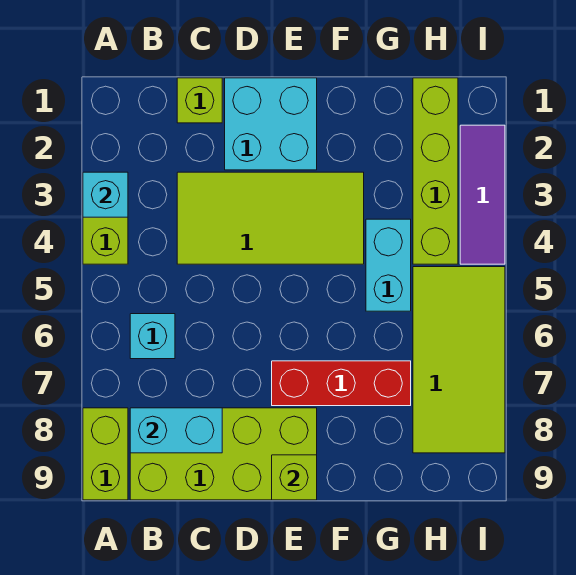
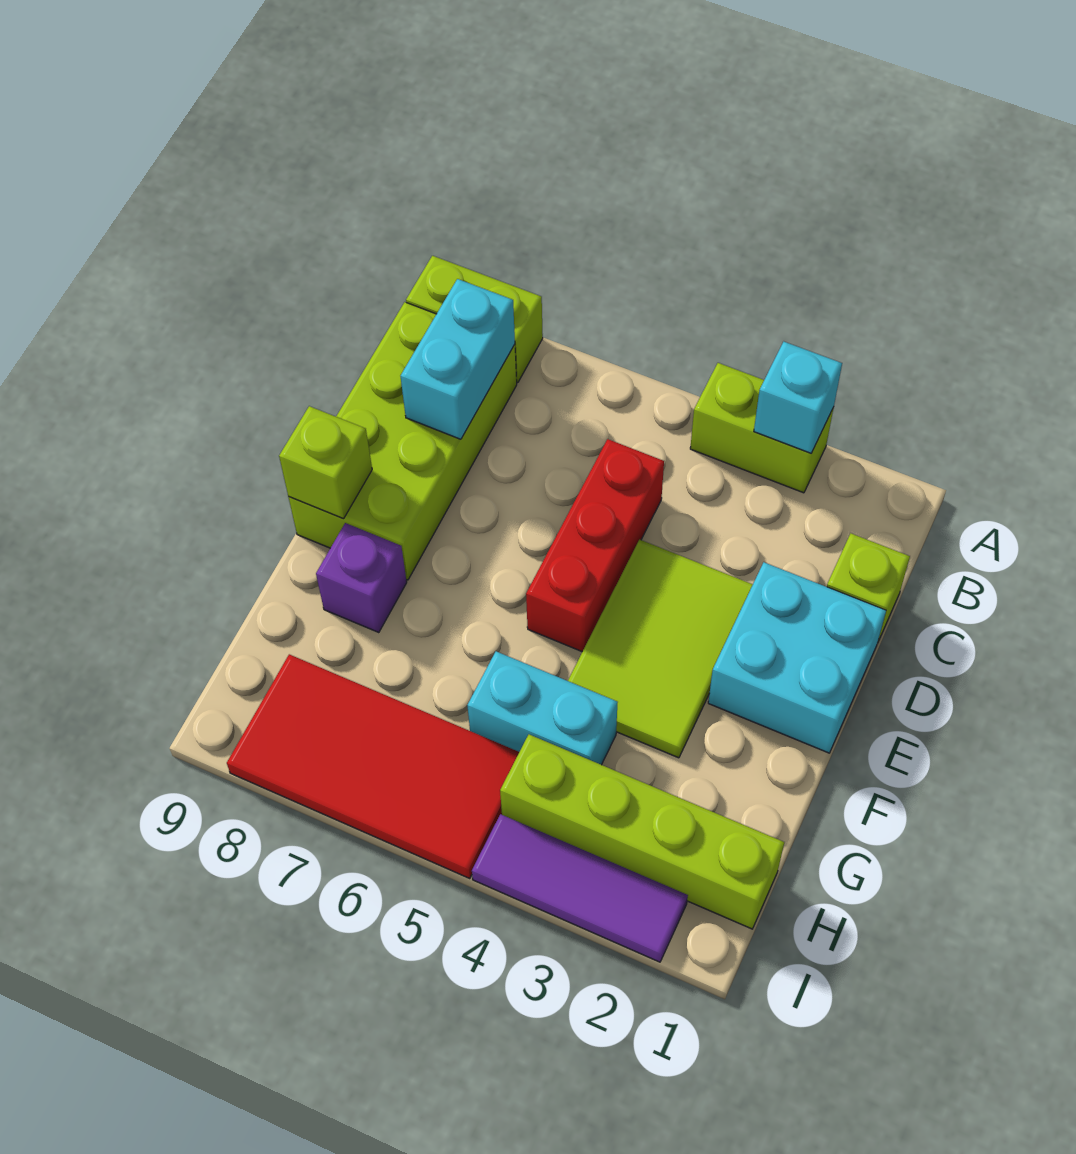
cyan brick B6 level 1 -> none
lime tile C3:F4 level 1 -> lime tile D3:F4 level 1
red brick E7:G7 level 1 -> red brick C5:E5 level 1
none -> purple brick F8 level 1
lime tile H5:I8 level 1 -> red tile H5:I8 level 1

